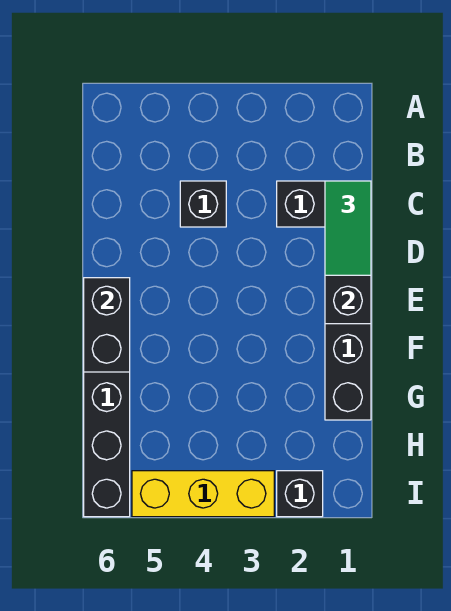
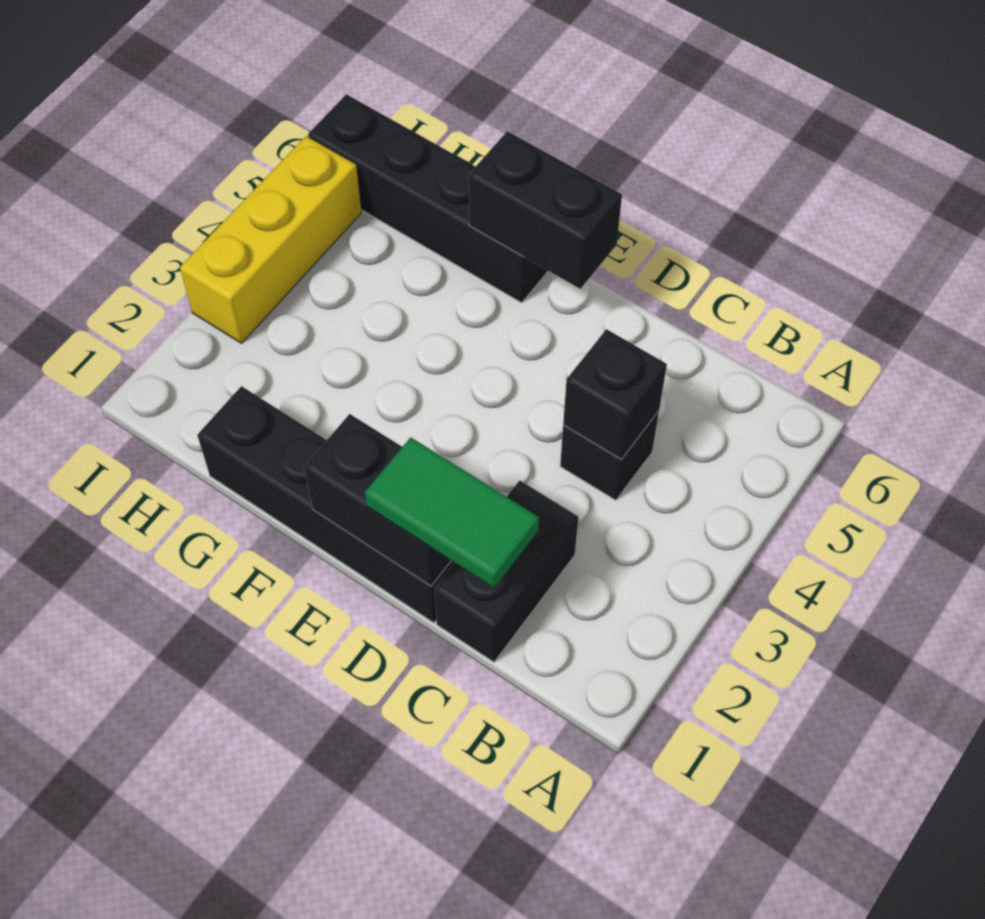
black brick I2 level 1 -> black brick C4 level 2

